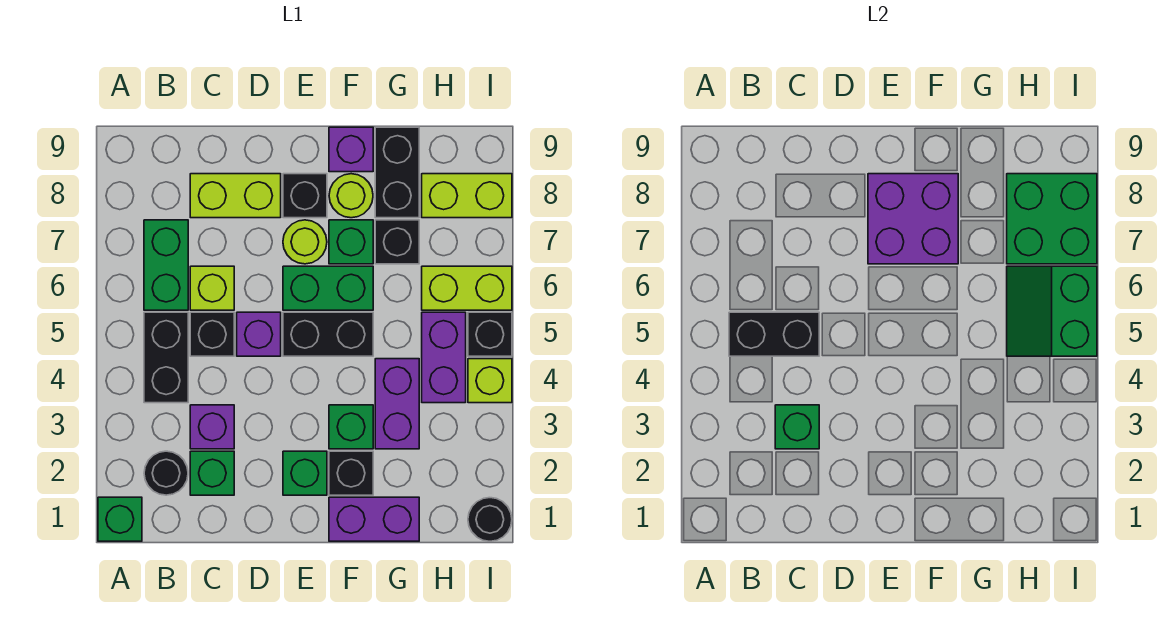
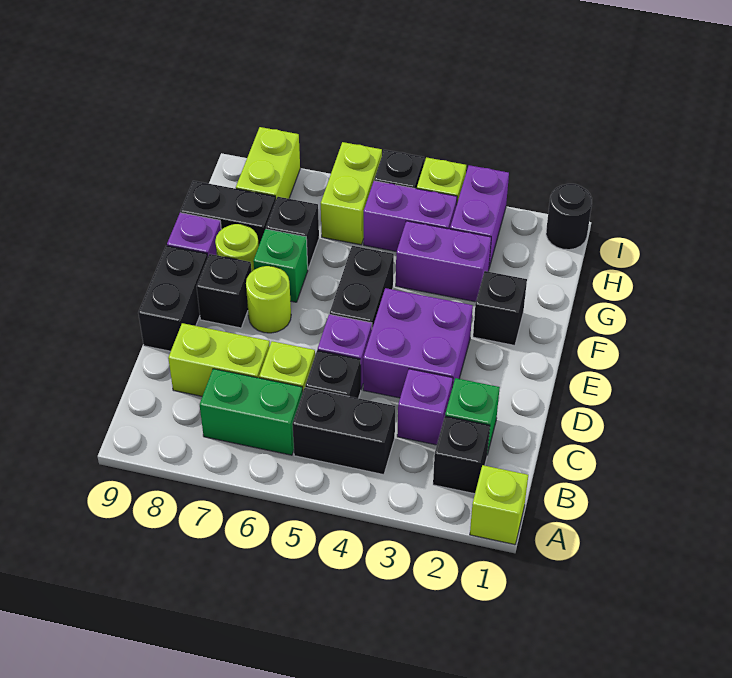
green brick A1 level 1 -> lime brick A1 level 1
black round brick B2 level 1 -> black brick B2 level 1
black brick B5:C5 level 2 -> black brick D9:E9 level 1
green brick C3 level 2 -> none
lime brick C8:D8 level 1 -> lime brick C7:C8 level 1
green brick E2 level 1 -> none
green brick E6:F6 level 1 -> none
purple brick E7:F8 level 2 -> purple brick D3:E4 level 1
purple brick F1:G1 level 1 -> purple brick H3:I3 level 1
green brick F3 level 1 -> none
green slope H5:I6 level 2 top I -> none
green brick H7:I8 level 2 -> none

